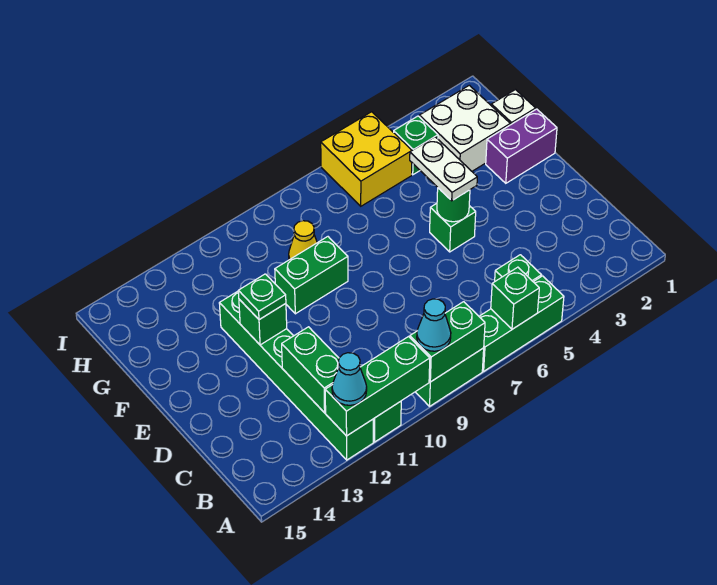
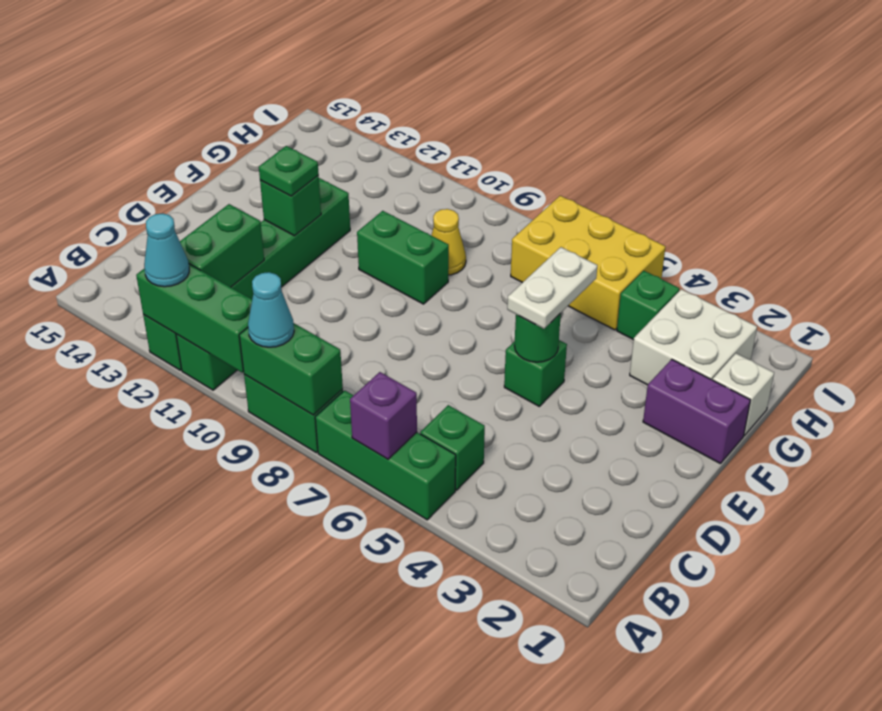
green brick A6 level 2 -> purple brick A6 level 2
yellow brick H5:I6 level 1 -> yellow brick H5:I7 level 1

